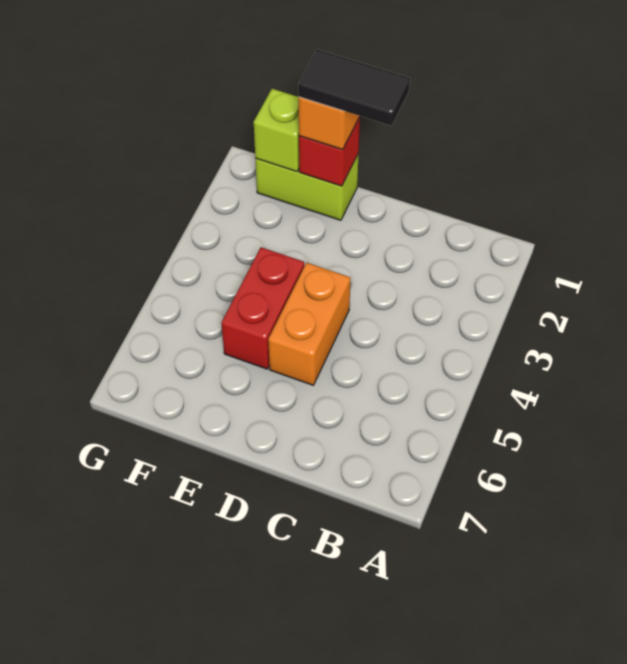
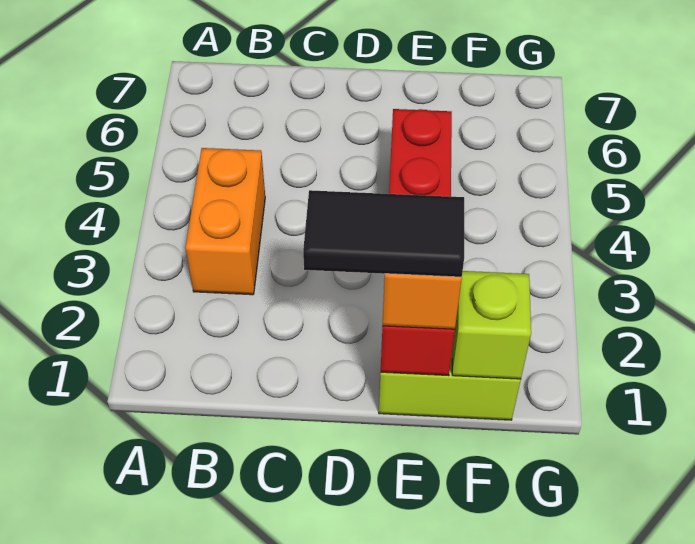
orange brick D4:D5 level 1 -> orange brick B3:B4 level 1

